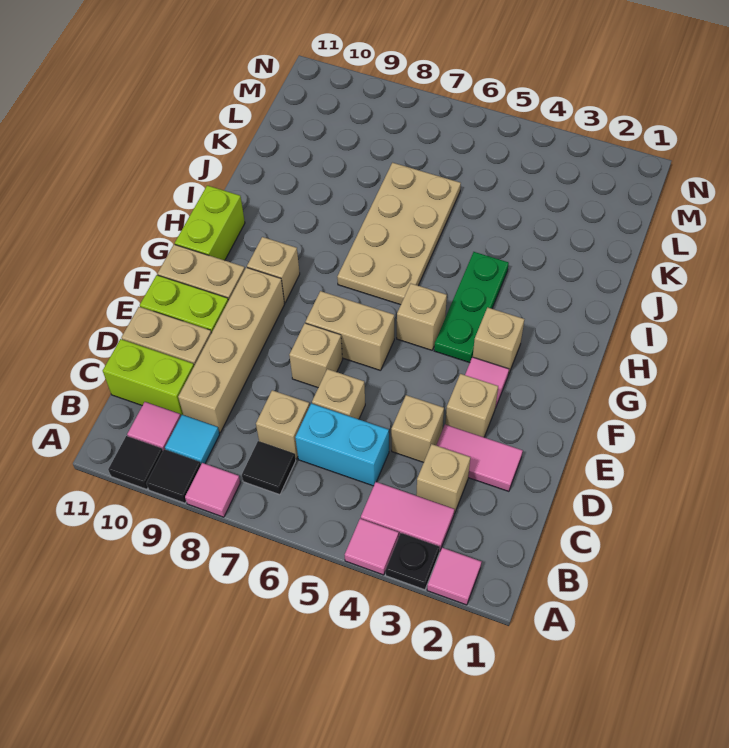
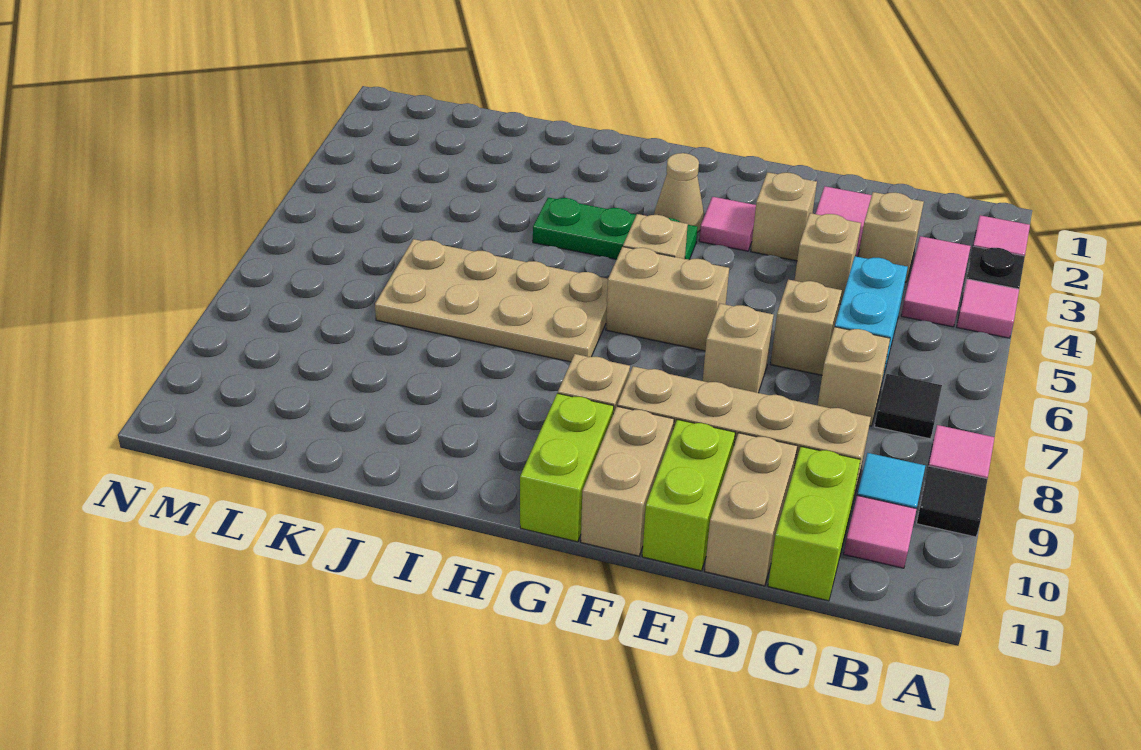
black tile A10 level 1 -> none
tan brick F6:F7 level 1 -> tan brick F6:G6 level 1
tan brick G3 level 1 -> tan cone G3 level 1
lime brick G11:H11 level 1 -> lime brick G10:G11 level 1

